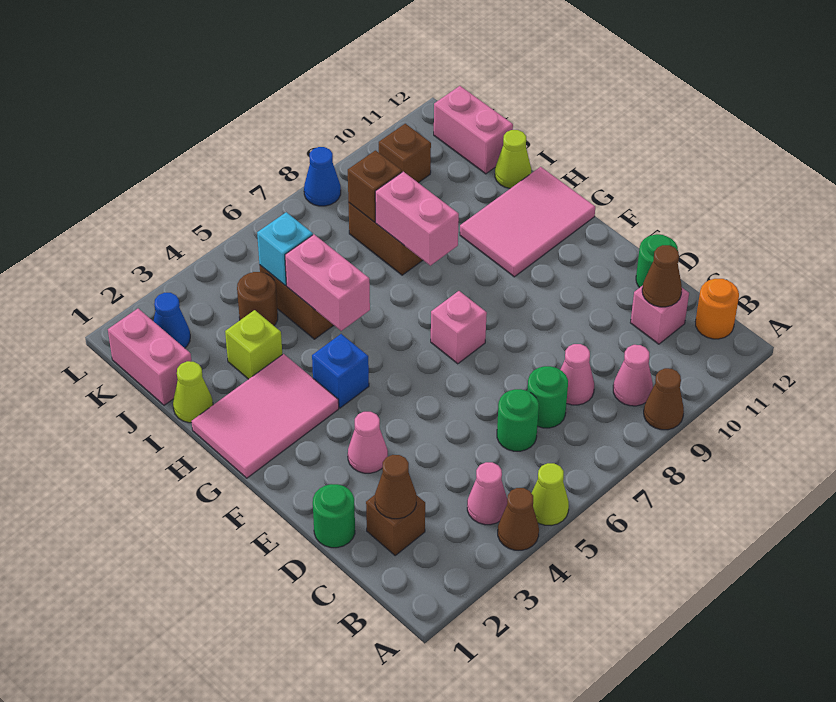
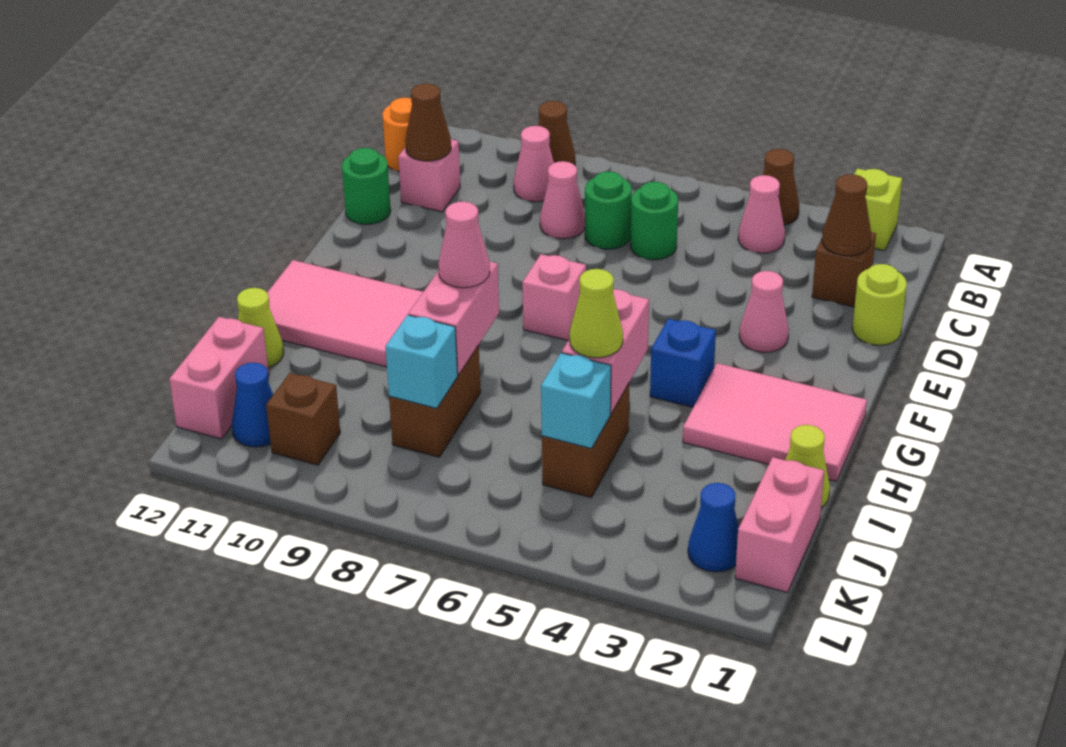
lime cone A5 level 1 -> lime cone I5 level 3
green round brick D1 level 1 -> lime round brick D1 level 1
none -> pink cone H8 level 3
lime brick I3 level 1 -> lime brick A2 level 1
brown round brick J4 level 1 -> none
brown brick J8 level 2 -> cyan brick J8 level 2
blue cone L8 level 1 -> blue cone K11 level 1

